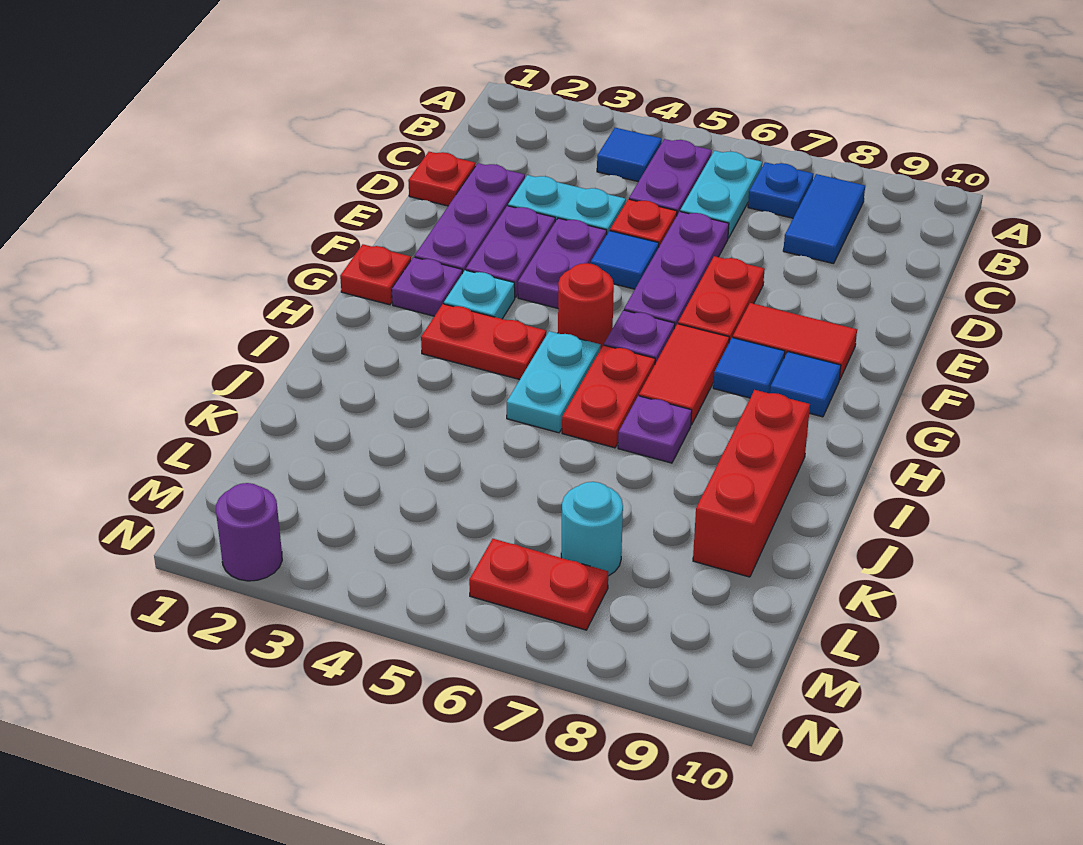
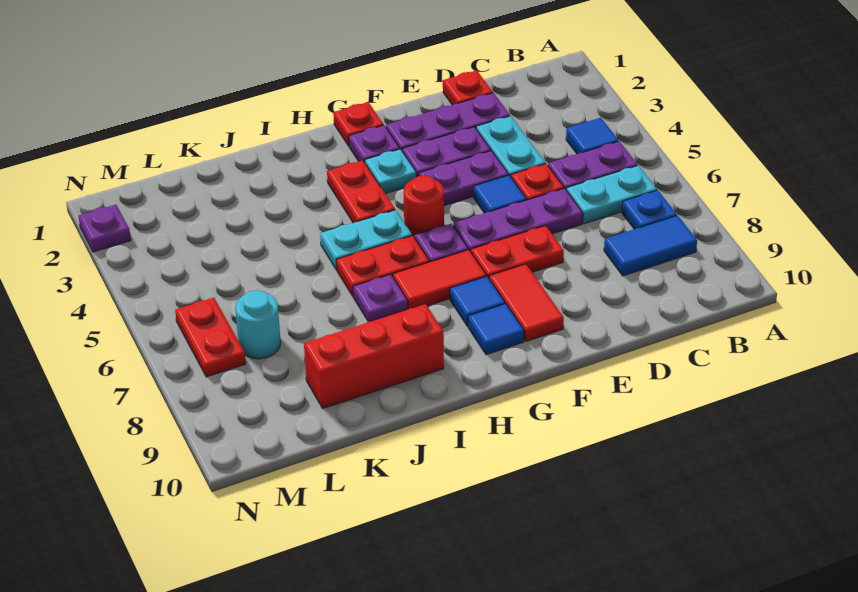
purple round brick N2 level 1 -> purple plate N2 level 1

